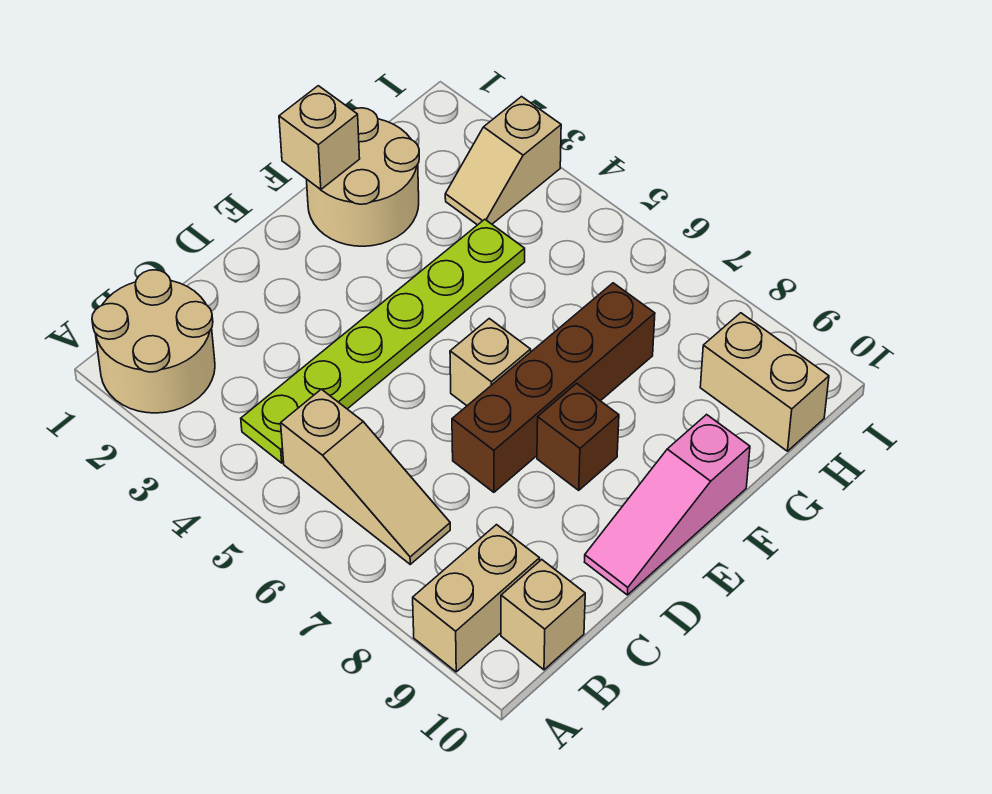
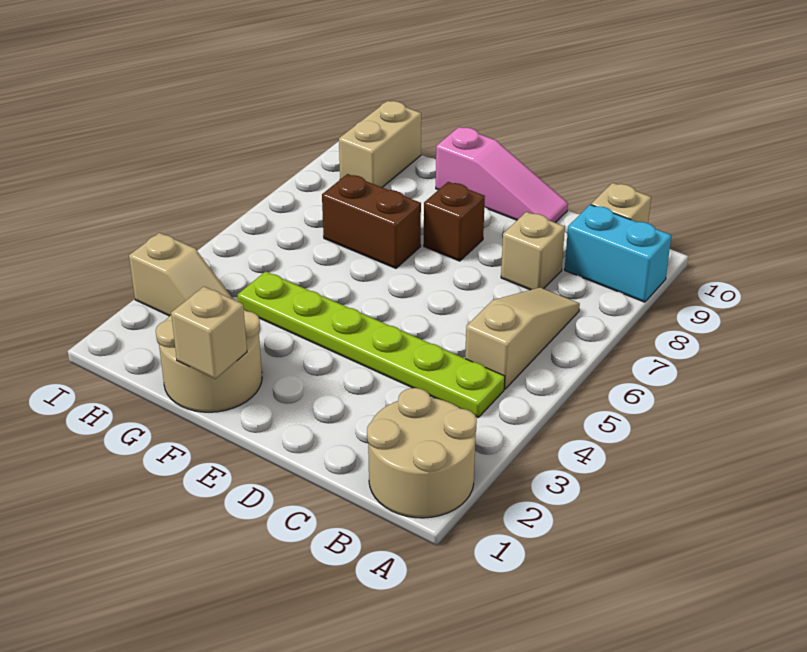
tan brick A9:B9 level 1 -> cyan brick A9:B9 level 1
brown brick D7:G7 level 1 -> brown brick F7:G7 level 1
tan brick E6 level 1 -> tan brick C8 level 1

